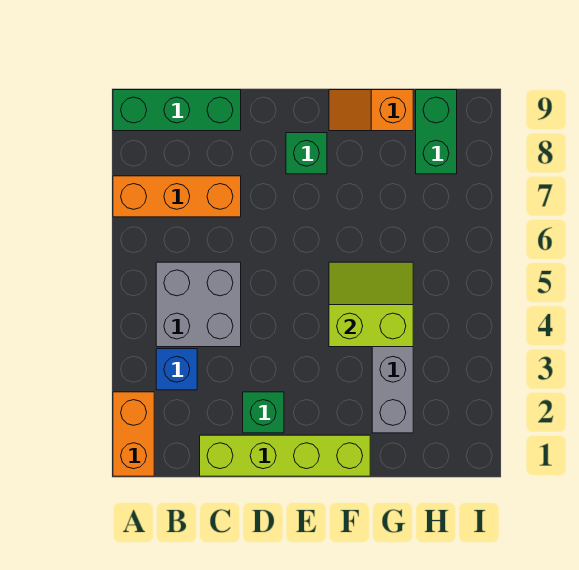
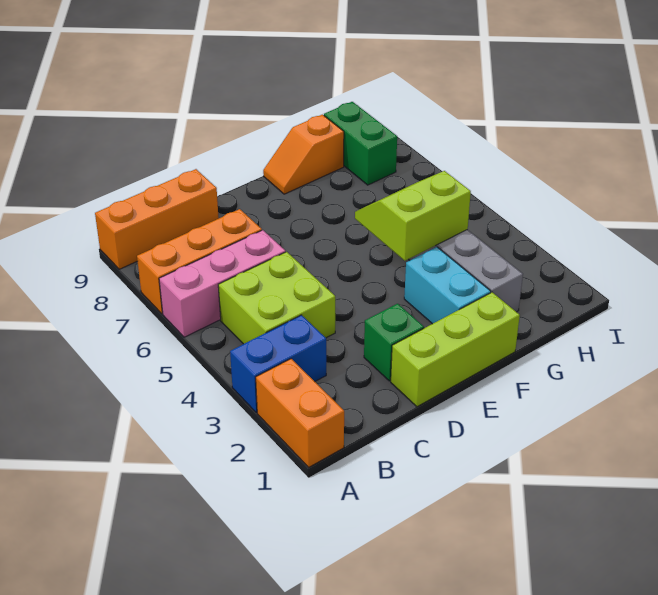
none -> pink brick A6:C6 level 1
green brick A9:C9 level 1 -> orange brick A9:C9 level 1
blue brick B3 level 1 -> blue brick A3:B3 level 1
grey brick B4:C5 level 1 -> lime brick B4:C5 level 1
lime brick C1:F1 level 1 -> lime brick D1:F1 level 1
green brick E8 level 1 -> none
none -> cyan brick F2:F3 level 1

